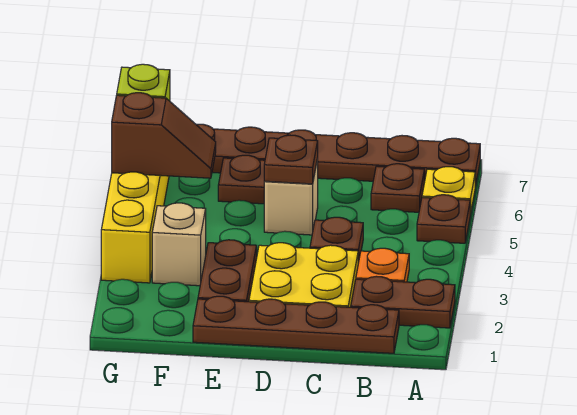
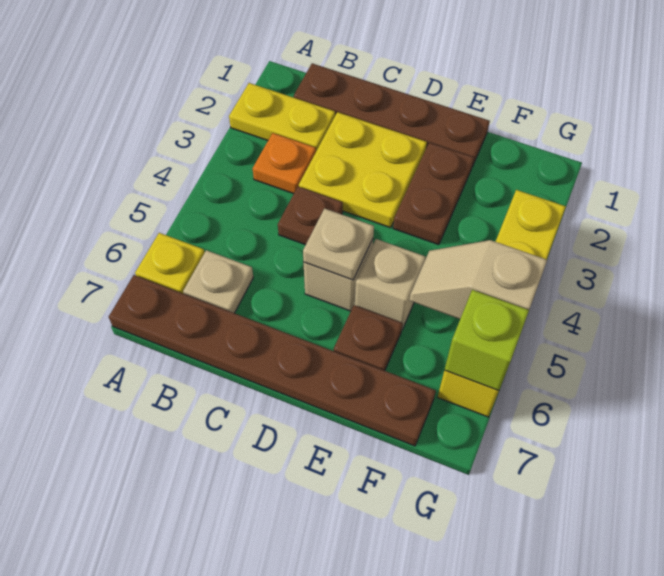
brown plate A2:B2 level 1 -> yellow plate A2:B2 level 1
brown plate A5 level 1 -> none
brown plate B6 level 1 -> tan plate B6 level 1
brown plate D5 level 2 -> tan plate D5 level 2
tan brick F3 level 1 -> tan brick E5 level 1
brown slope F5:G5 level 2 top G -> tan slope F5:G5 level 2 top G

